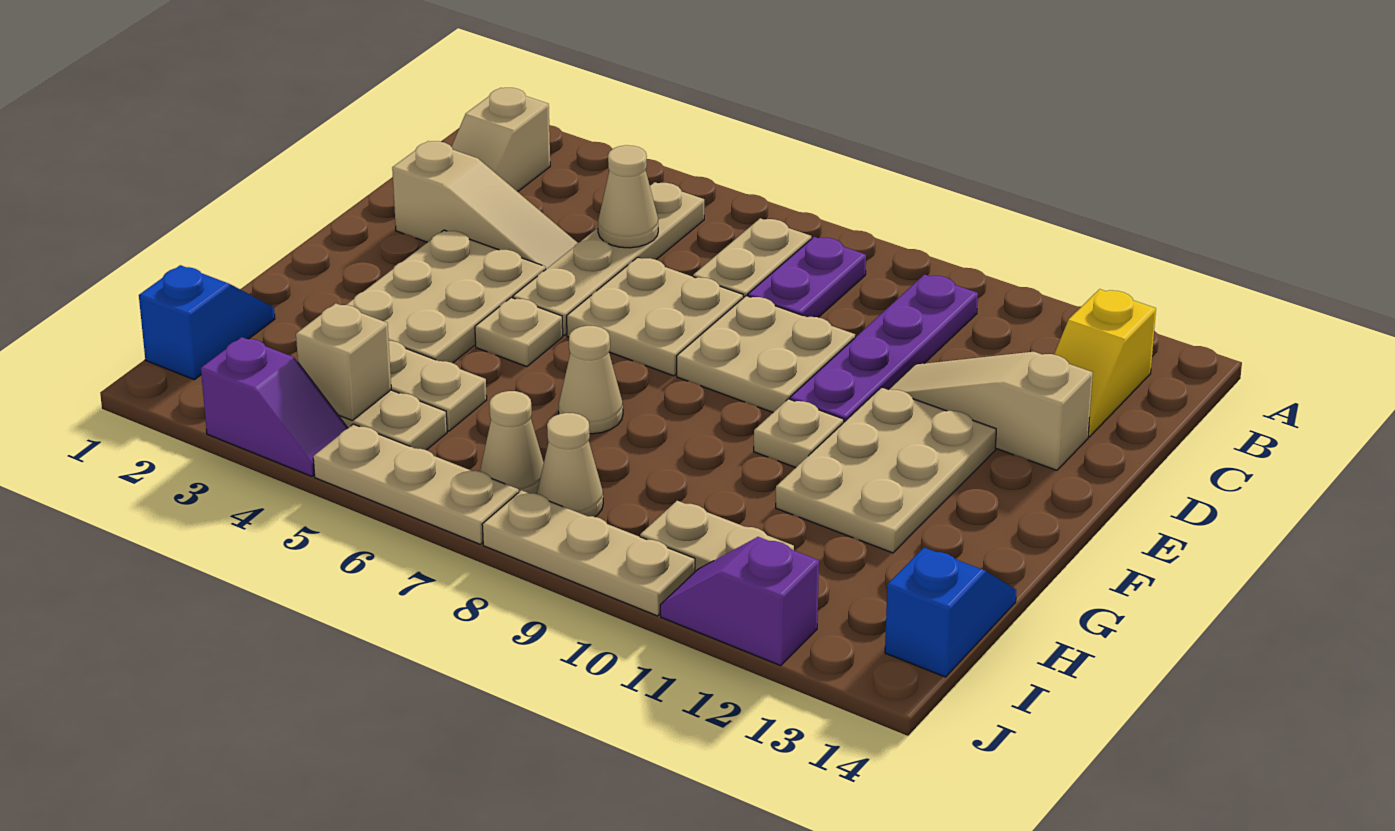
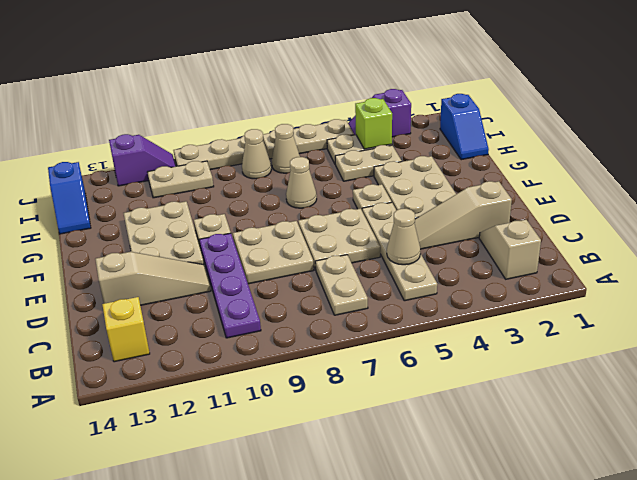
purple plate B8:C8 level 1 -> none
tan brick I4 level 2 -> lime brick I4 level 2

